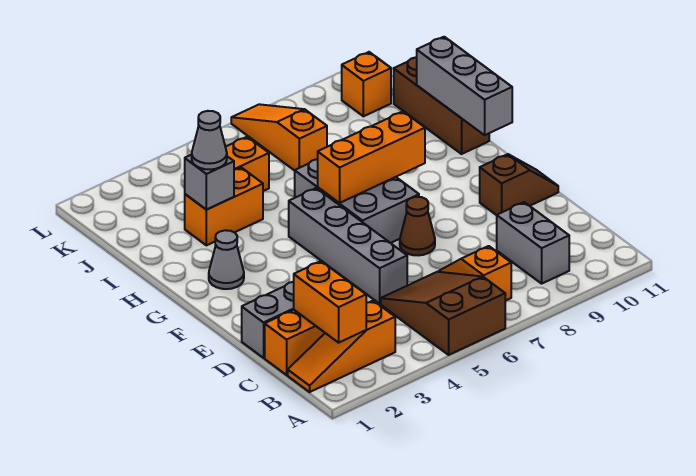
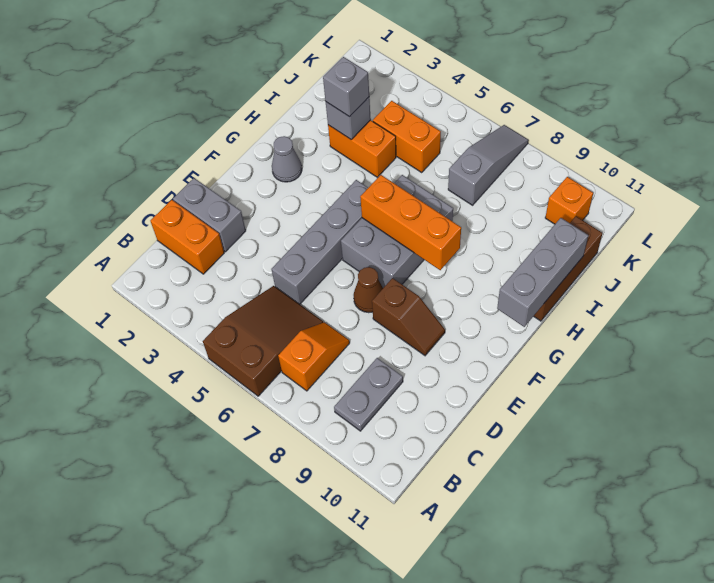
orange slope B1:B3 level 1 top 3 -> none
orange brick B2:C2 level 2 -> none
grey brick B9:C9 level 1 -> grey plate B9:C9 level 1
brown slope E10:E11 level 1 top 10 -> brown slope E8:E9 level 1 top 8
grey cone I3 level 3 -> grey brick I3 level 3
orange slope J7:L7 level 1 top J -> grey slope J7:L7 level 1 top J

